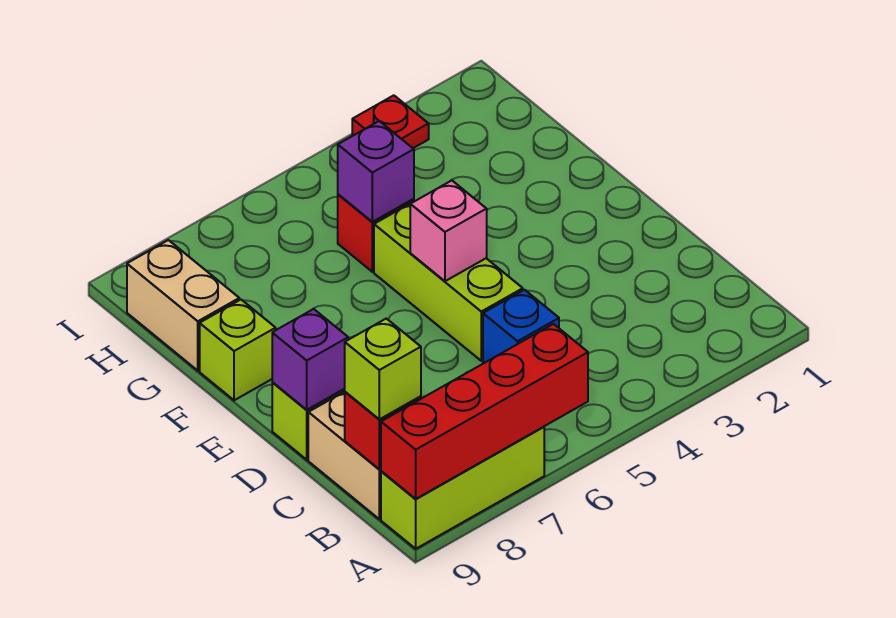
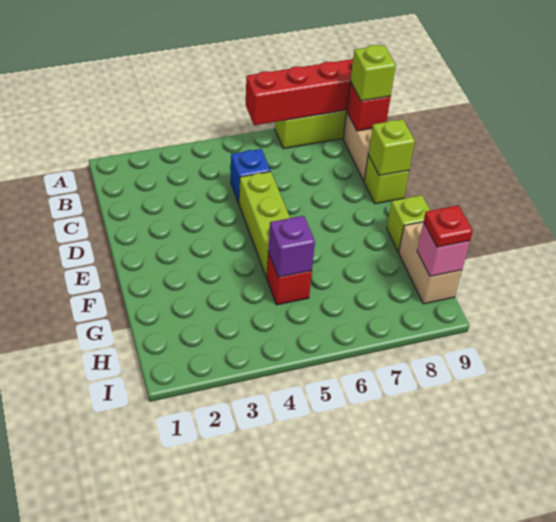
purple brick D9 level 2 -> lime brick D9 level 2
pink brick E5 level 2 -> pink brick H9 level 2
red plate I3 level 1 -> red plate H9 level 3

